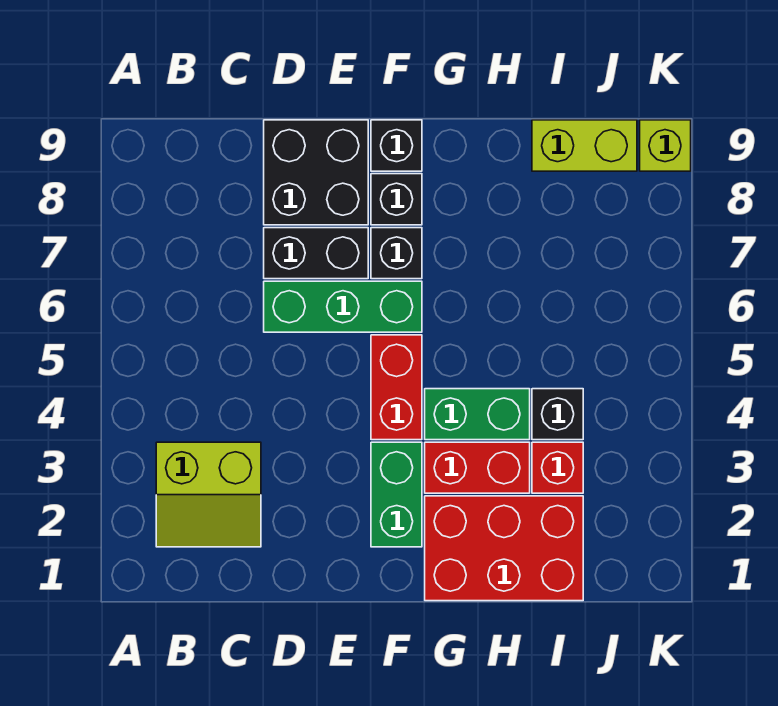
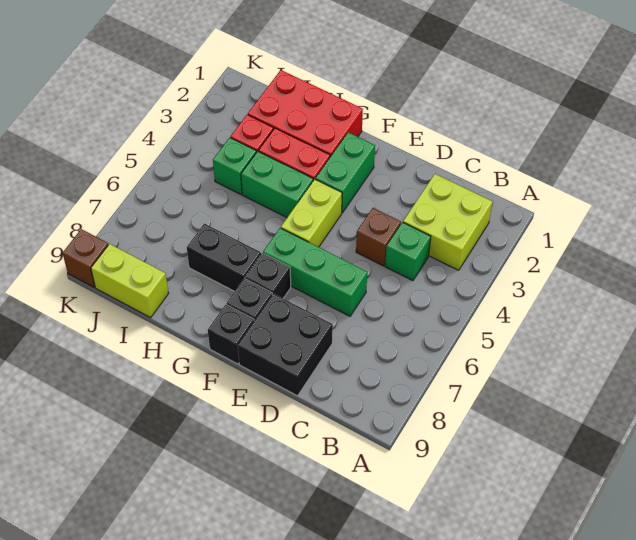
lime slope B2:C3 level 1 top 3 -> lime brick B2:C3 level 1
none -> green brick C4 level 1
none -> brown brick D4 level 1
black brick D7:E7 level 1 -> black brick G7:H7 level 1
red brick F4:F5 level 1 -> lime brick F4:F5 level 1
black brick I4 level 1 -> green brick I4 level 1
lime brick K9 level 1 -> brown brick K9 level 1

